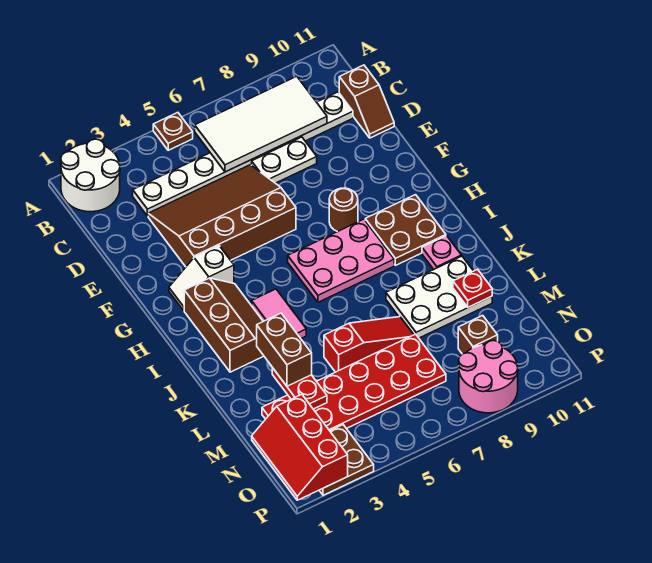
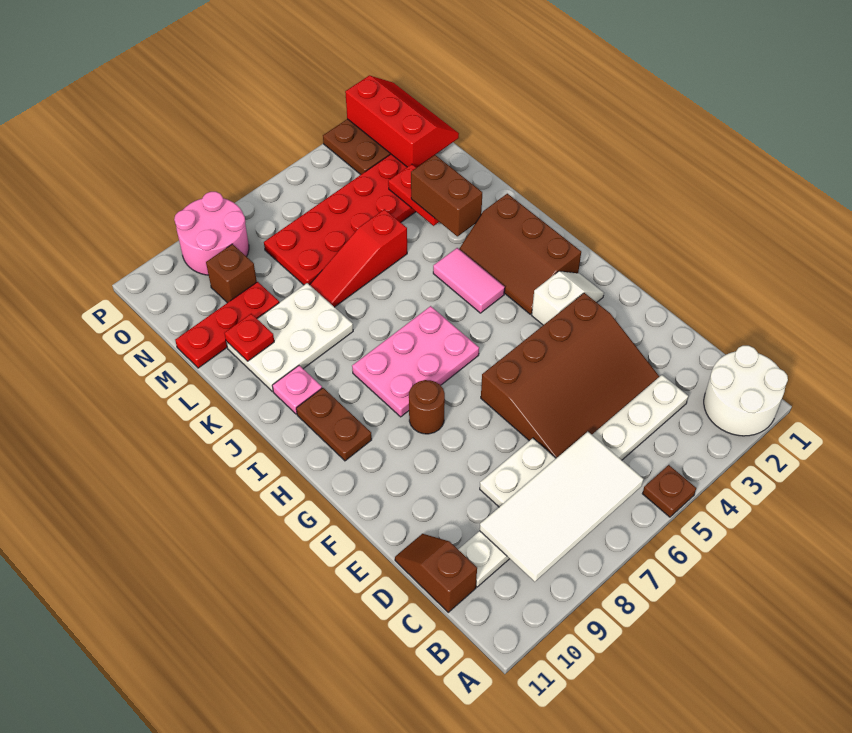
brown plate H9:I10 level 1 -> brown plate H10:I10 level 1
none -> red plate M9:M11 level 1

